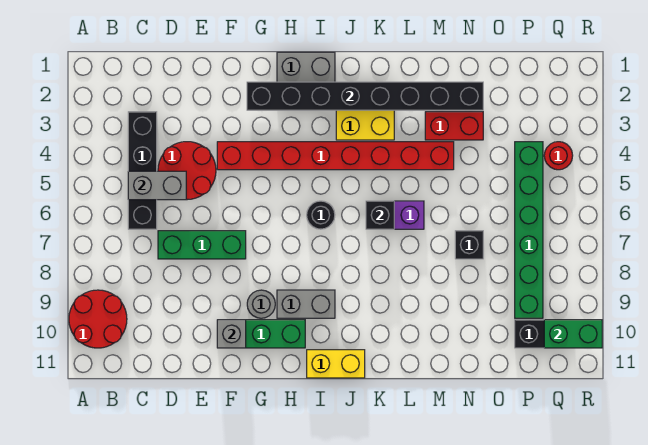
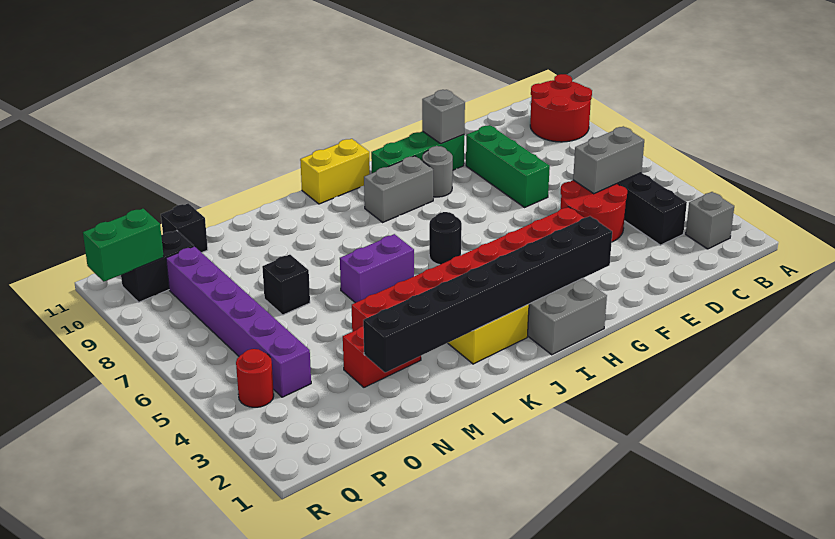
none -> grey brick B2 level 1
green brick D7:F7 level 1 -> green brick E7:E9 level 1
black brick K6 level 2 -> black brick O11 level 1
green brick P4:P9 level 1 -> purple brick P4:P9 level 1

